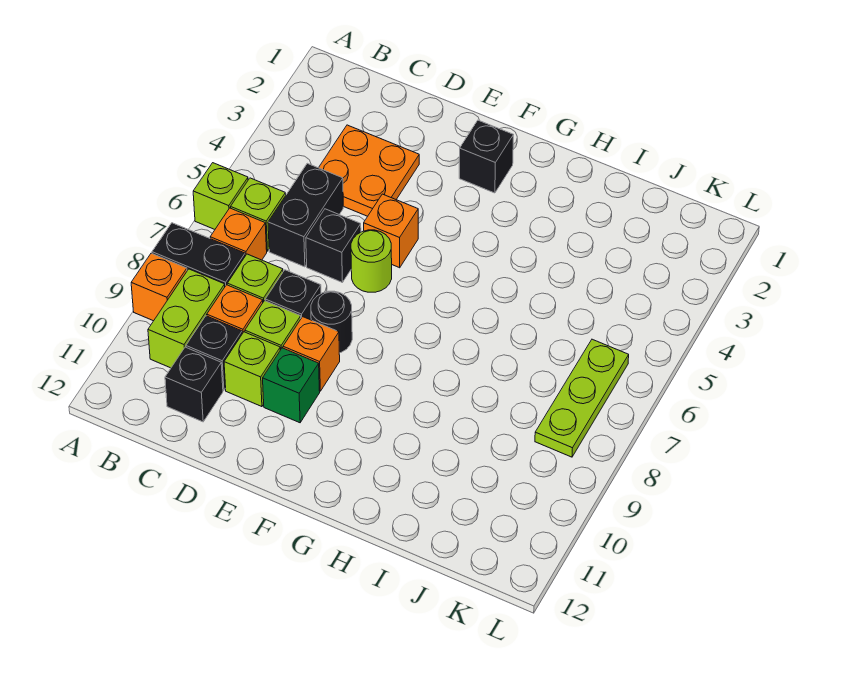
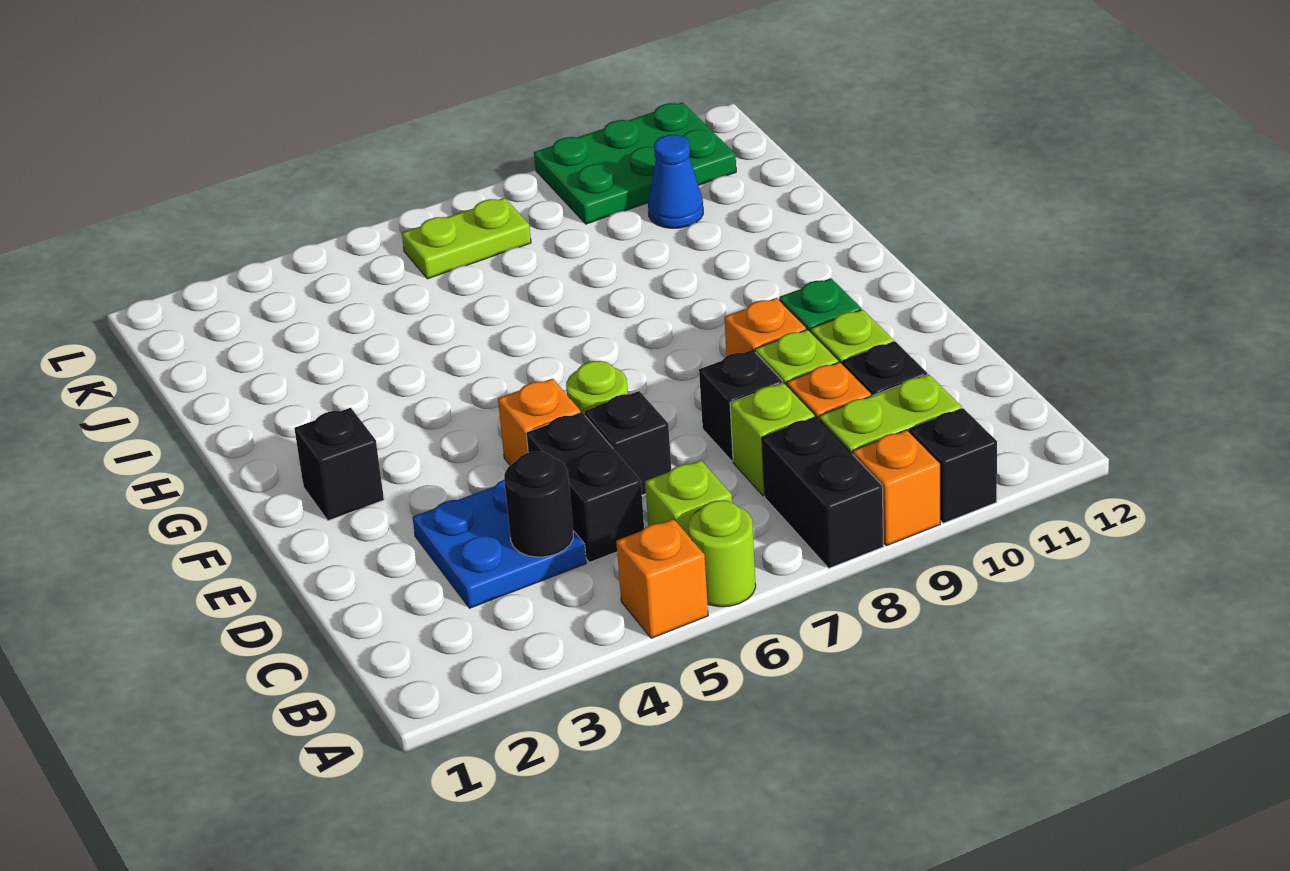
lime brick A6 level 1 -> lime round brick A6 level 1
orange brick B7 level 1 -> orange brick A5 level 1
orange plate C3:D4 level 1 -> blue plate C3:D4 level 1
black brick C5:C6 level 1 -> black brick C5:D5 level 1
black brick C11 level 1 -> black brick A10 level 1
black round brick E8 level 1 -> black round brick C4 level 2
none -> blue cone J10 level 1
lime plate K6:K8 level 1 -> lime plate K6:K7 level 1
none -> green plate K9:L11 level 1

